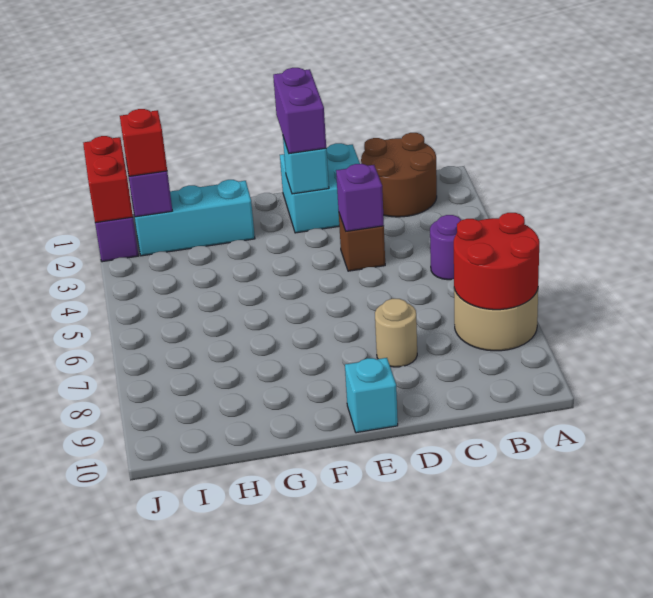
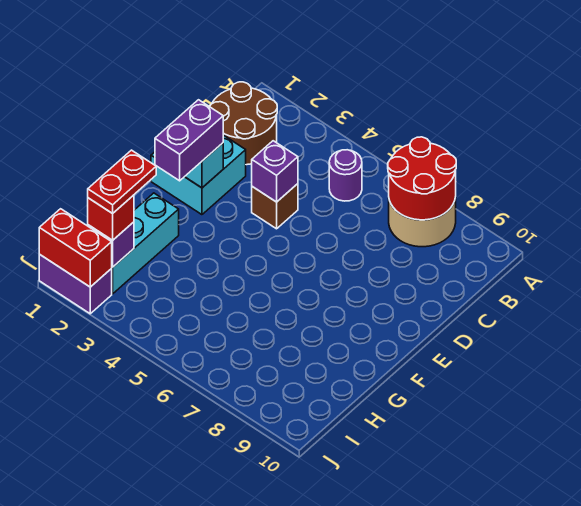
tan round brick D8 level 1 -> none
purple brick E1:E2 level 3 -> purple brick E2:F2 level 3
cyan brick E10 level 1 -> none
none -> red plate H2:I2 level 4

